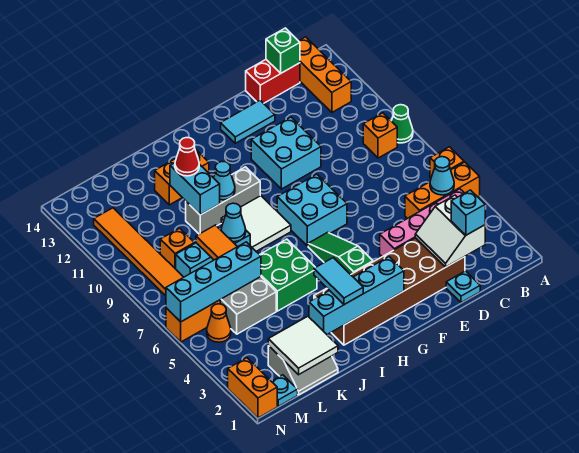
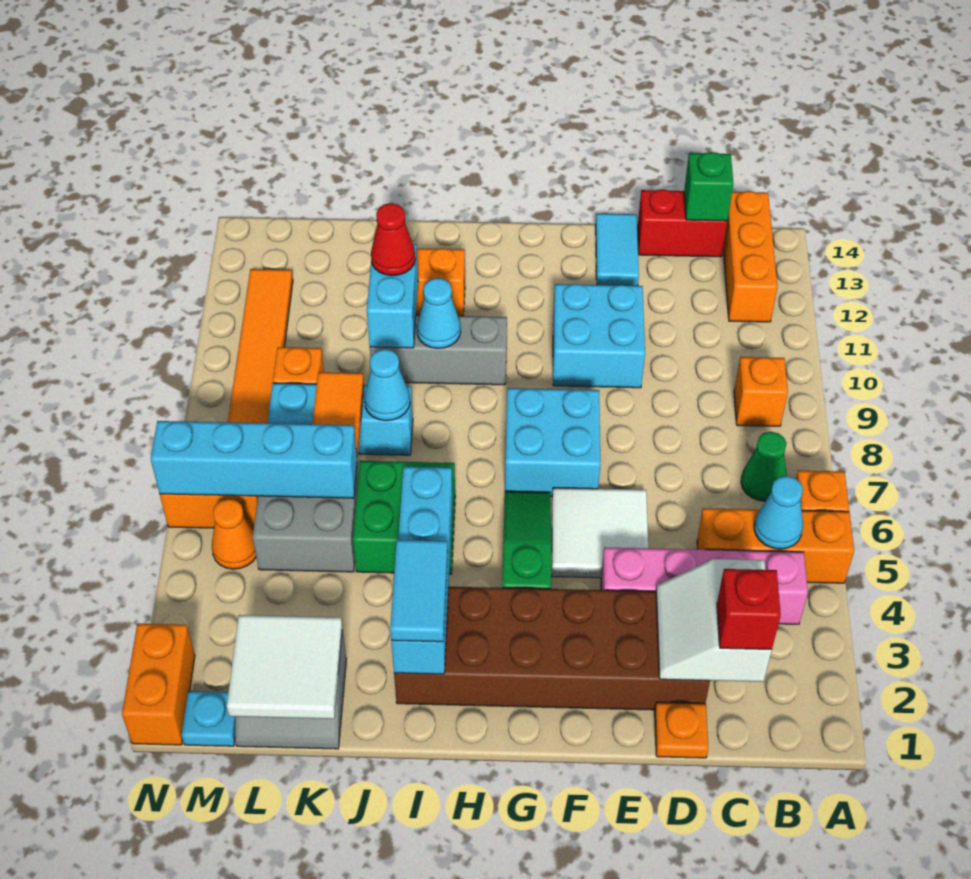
green cone A9 level 1 -> green cone B7 level 1
cyan brick C2 level 3 -> red brick C2 level 3
cyan plate D1 level 1 -> orange plate D1 level 1
cyan tile E13:F13 level 1 -> cyan tile E13:E14 level 1
cyan brick G2:J2 level 2 -> cyan brick I2:I5 level 2
white tile H8:I9 level 1 -> white tile E5:F6 level 1

